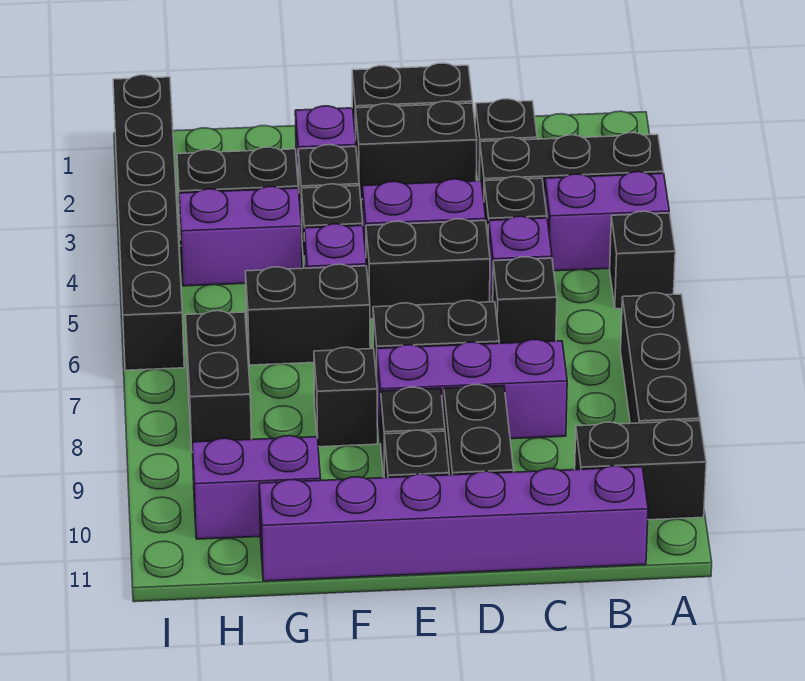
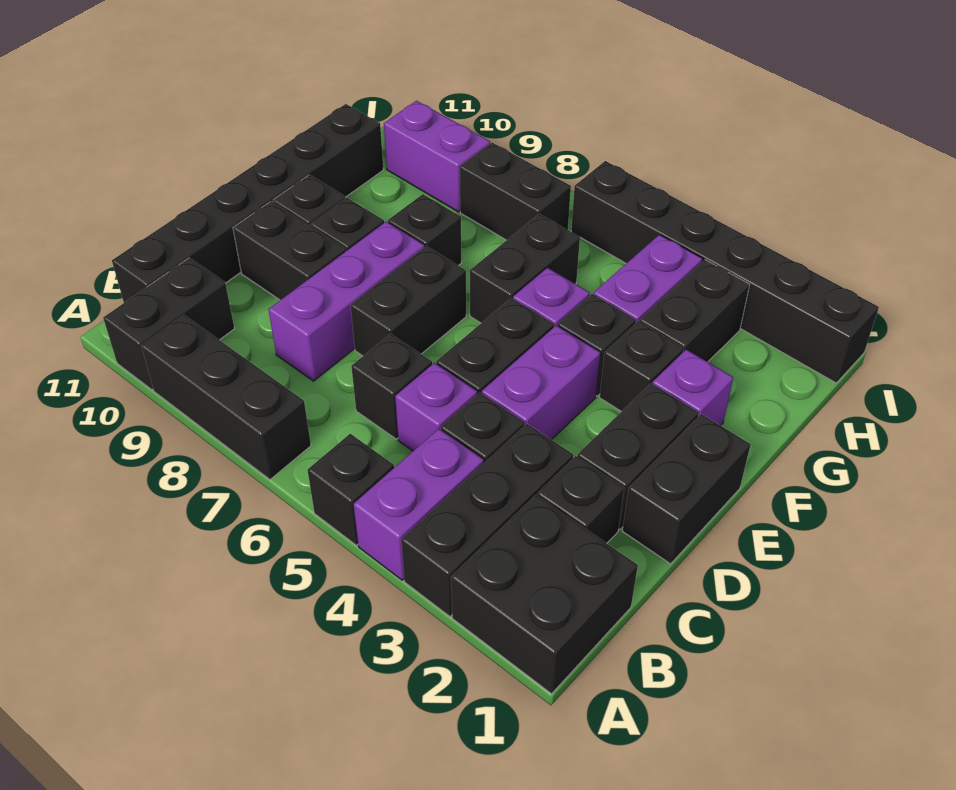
none -> black brick A1:B2 level 1
purple brick B11:G11 level 1 -> black brick B11:G11 level 1
purple brick G10:H10 level 1 -> purple brick H9:H10 level 1

